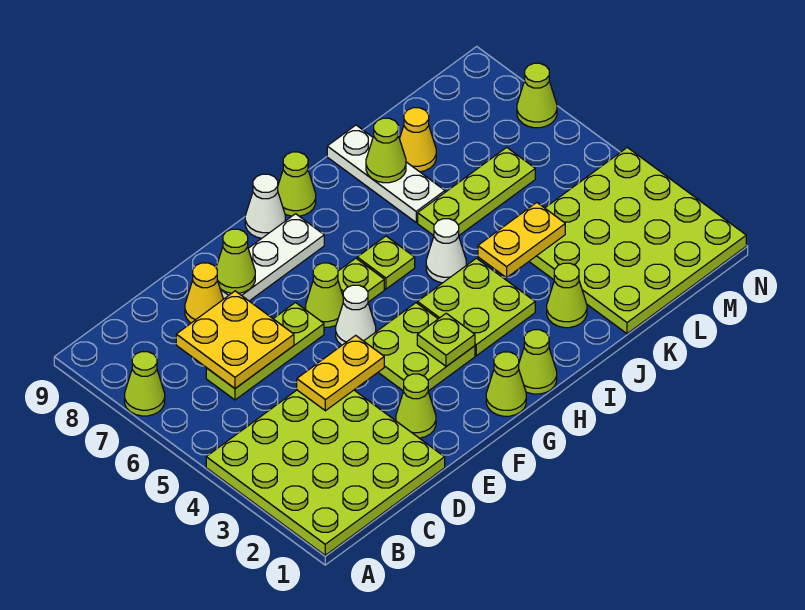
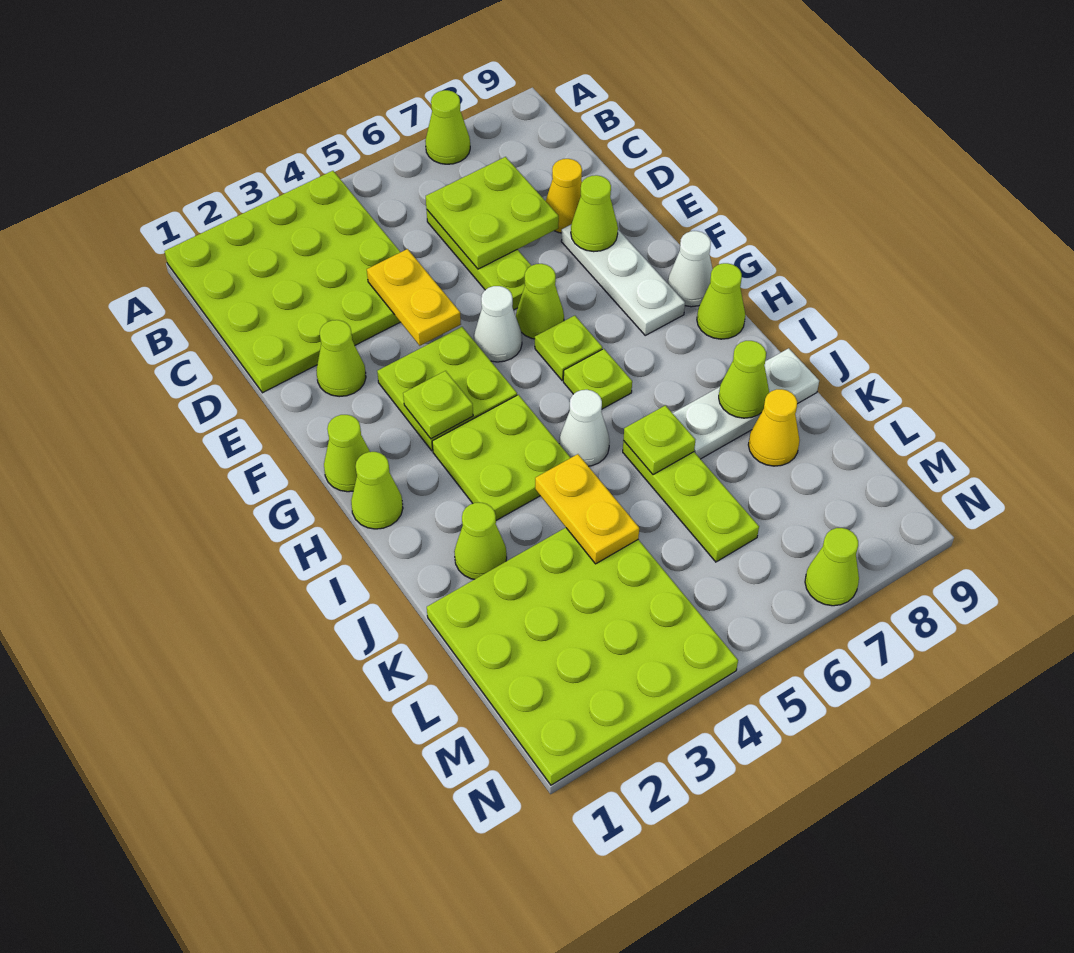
yellow plate C6:D7 level 2 -> lime plate C6:D7 level 2
none -> lime plate J6 level 2

